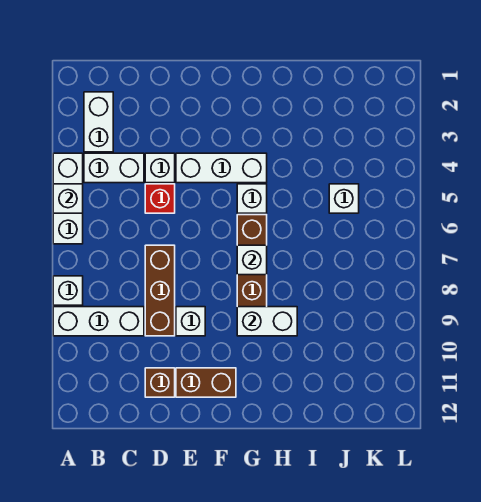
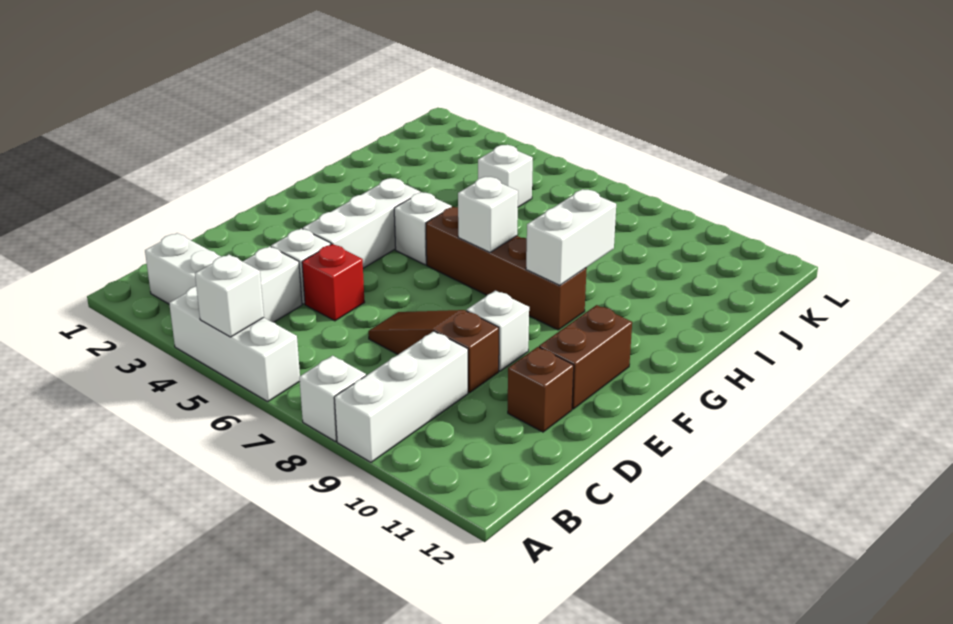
brown brick D7:D9 level 1 -> brown slope D7:D9 level 1 top 9

